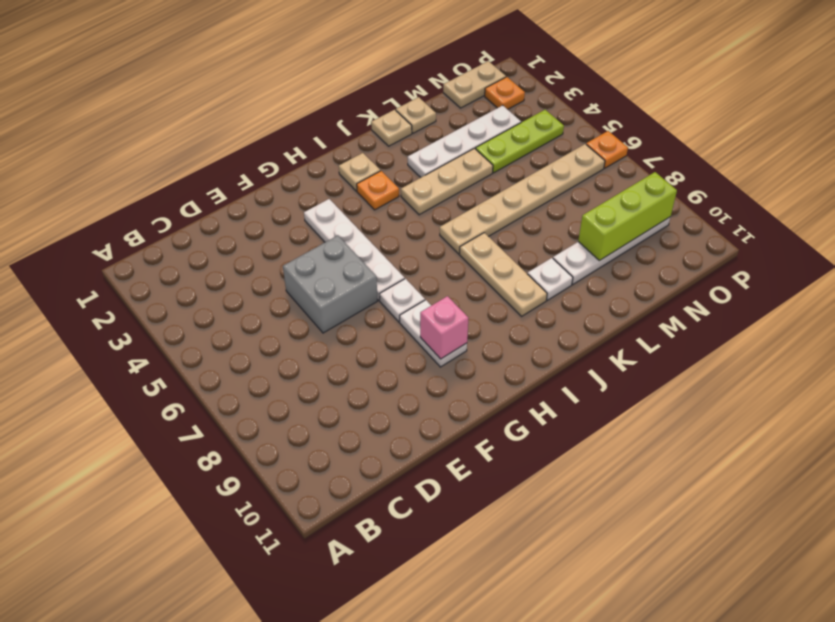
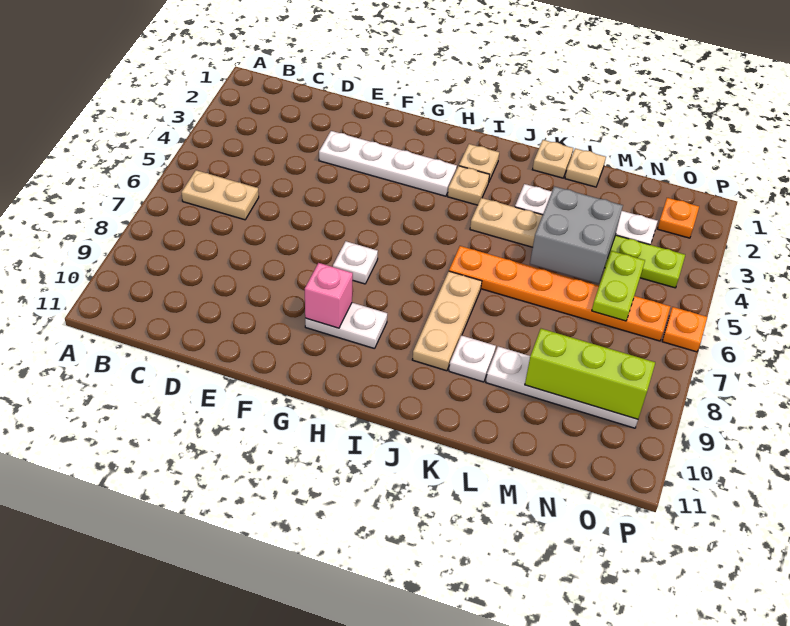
grey brick E5:F6 level 1 -> grey brick L4:M5 level 2
white plate G3:G6 level 1 -> white plate E3:H3 level 1
white plate G8:G9 level 1 -> white plate G9:H9 level 1
orange plate I3 level 1 -> tan plate I3 level 1
tan plate J6:O6 level 1 -> orange plate J6:O6 level 1
tan plate N1:O1 level 1 -> tan plate B6:C6 level 1
none -> lime plate N5:N6 level 2

